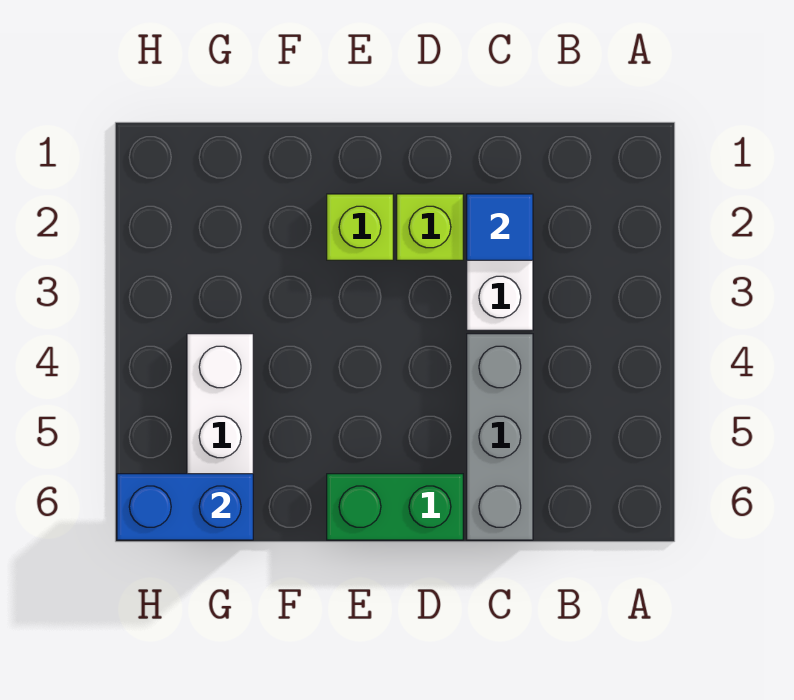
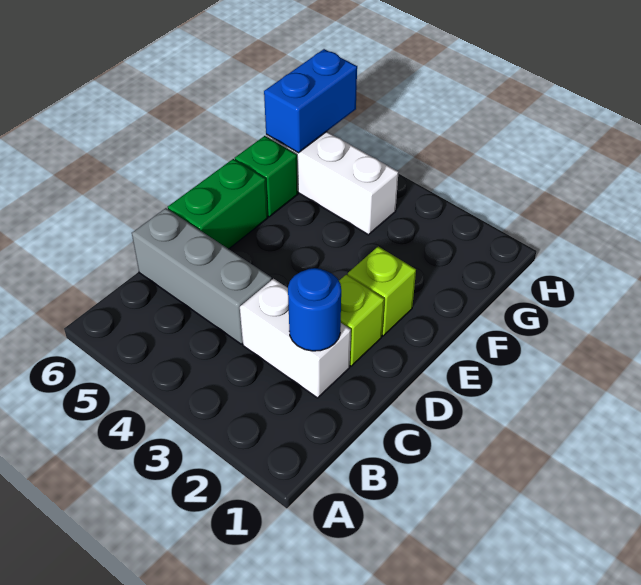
blue tile C2 level 2 -> blue round brick C2 level 2
none -> green brick F6 level 1

